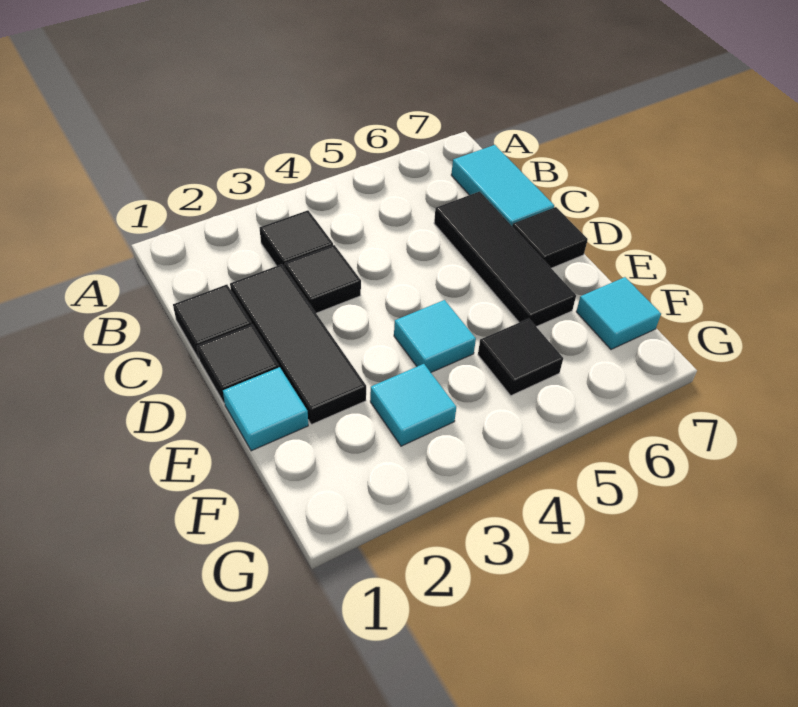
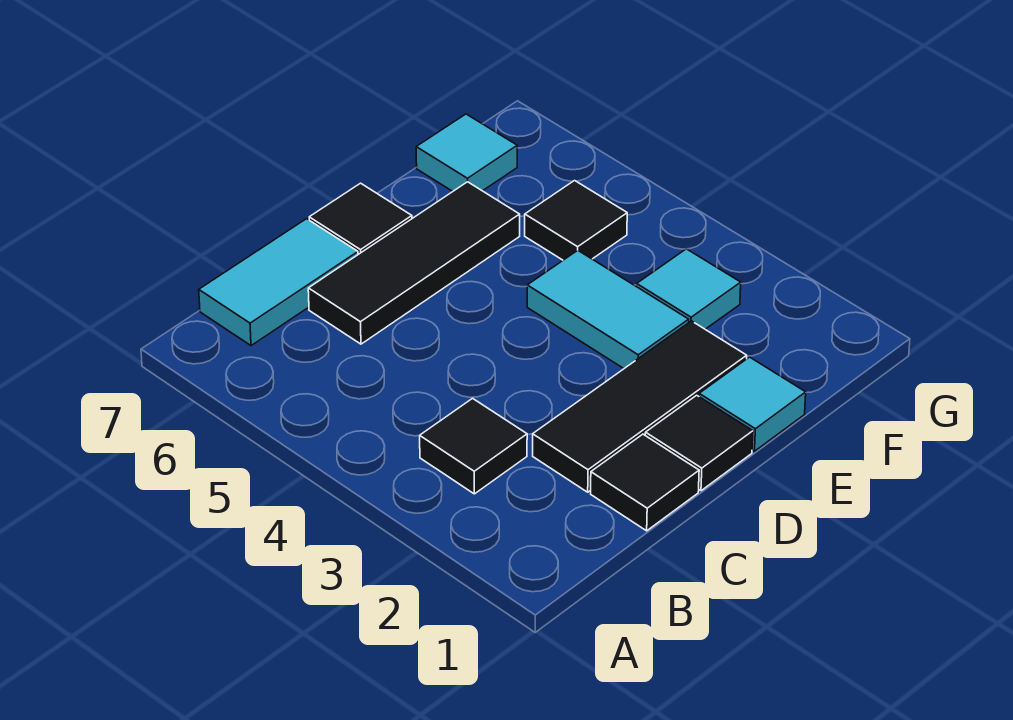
black tile C3 level 1 -> none
cyan tile E4 level 1 -> cyan tile E3:E4 level 1

